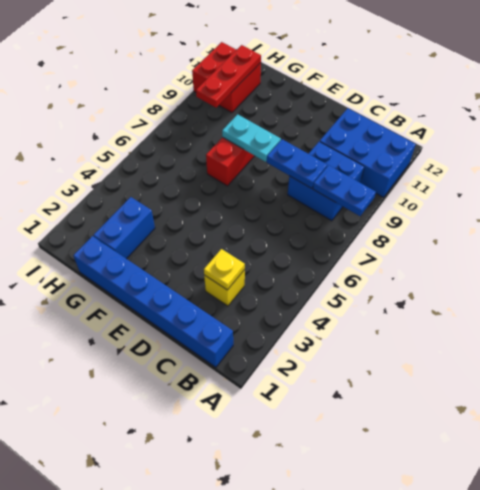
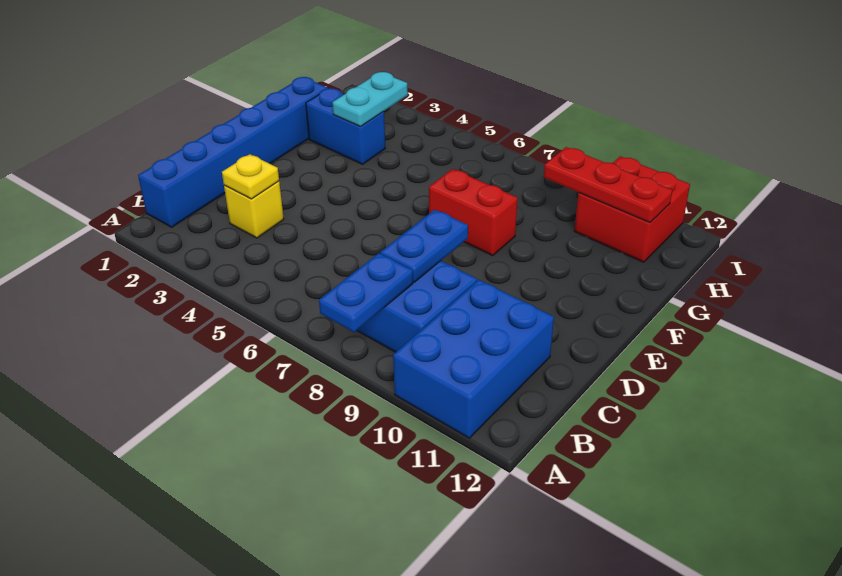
cyan plate E8:F8 level 2 -> cyan plate G3:H3 level 2

